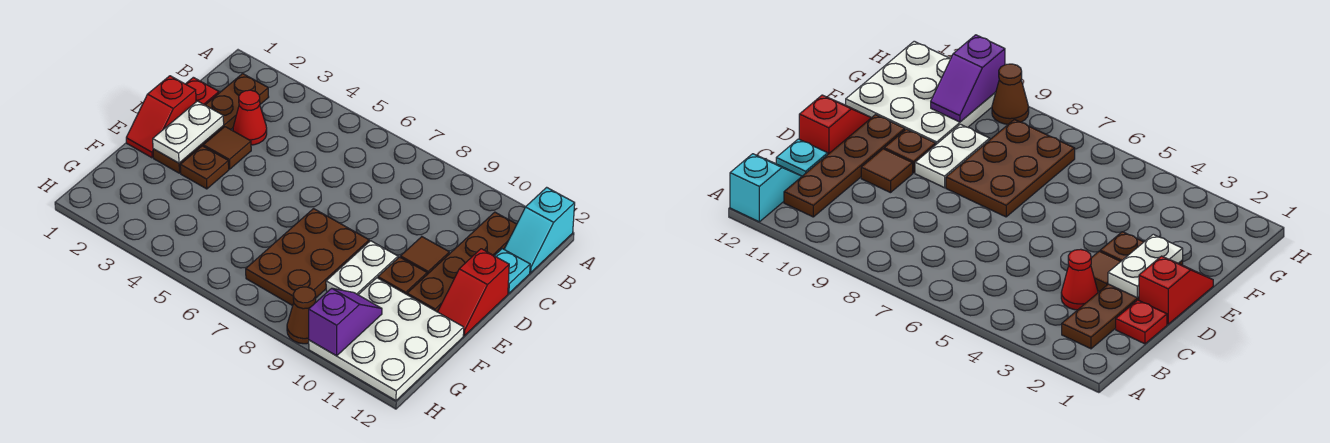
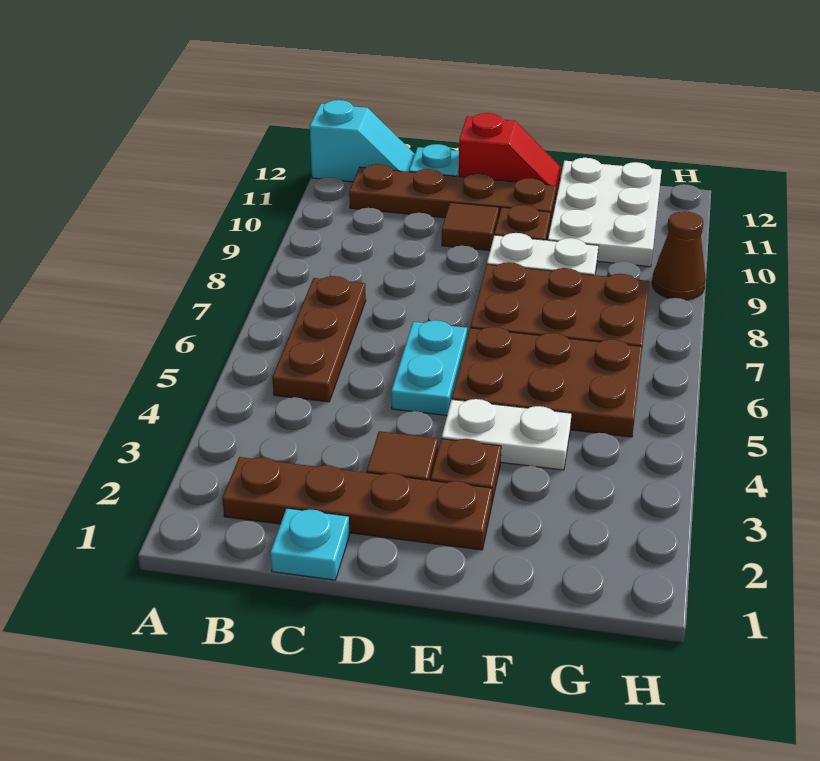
none -> brown plate B5:B7 level 1
red plate C1 level 1 -> cyan plate C1 level 1
red cone C3 level 1 -> none
red slope D1:E1 level 1 top D -> none
white plate D2:E2 level 2 -> white plate E4:F4 level 1
none -> cyan plate D5:D6 level 1
none -> brown plate E5:G6 level 1
white plate F10:H12 level 1 -> white plate F10:G12 level 1
purple slope G10:H10 level 2 top H -> none

